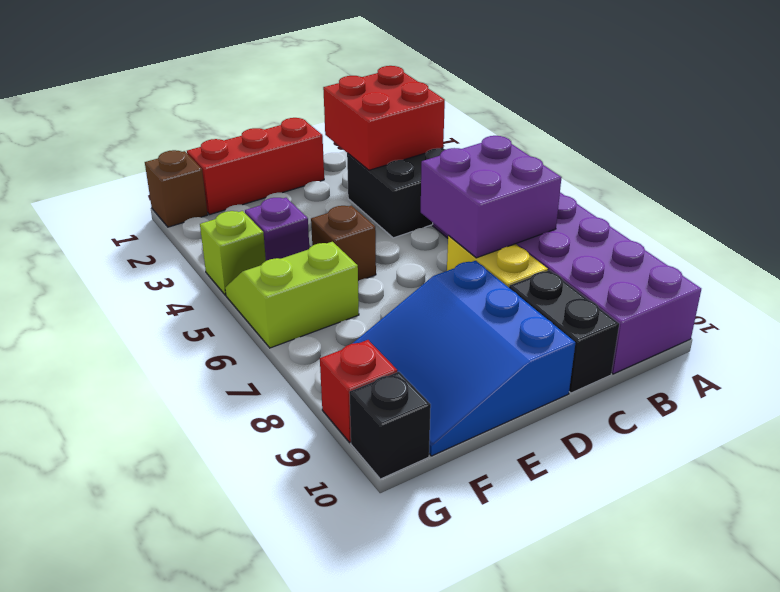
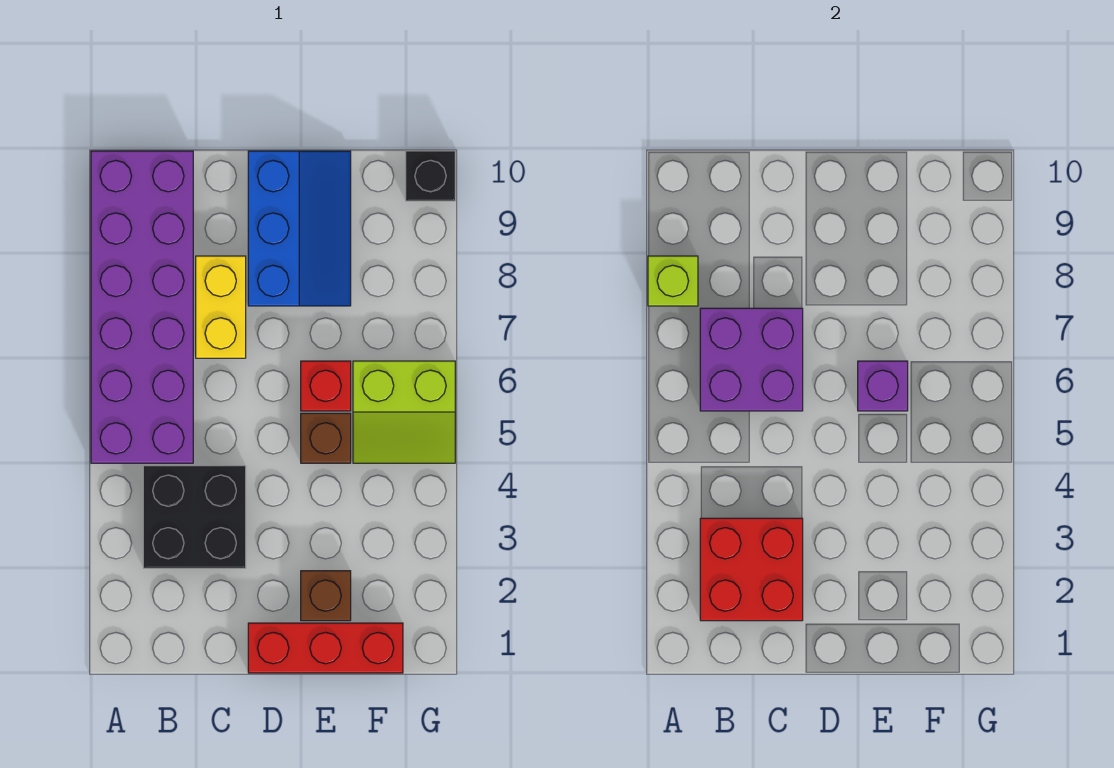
black brick C9:C10 level 1 -> none
blue slope D8:F10 level 1 top D -> blue slope D8:E10 level 1 top D
purple brick F4 level 1 -> purple brick E6 level 2
brown brick G1 level 1 -> brown brick E2 level 1
lime brick G4 level 1 -> lime brick A8 level 2
red brick G9 level 1 -> red brick E6 level 1

